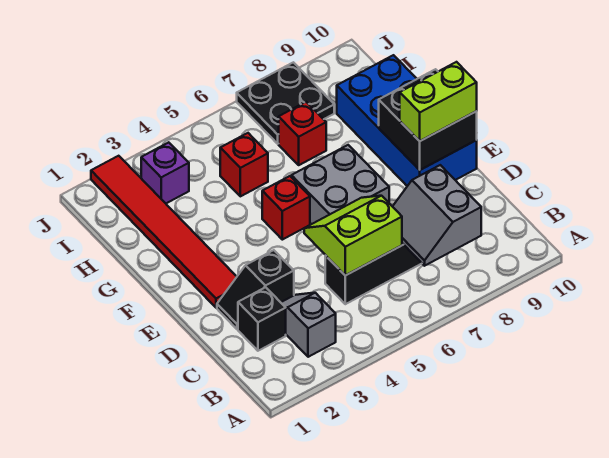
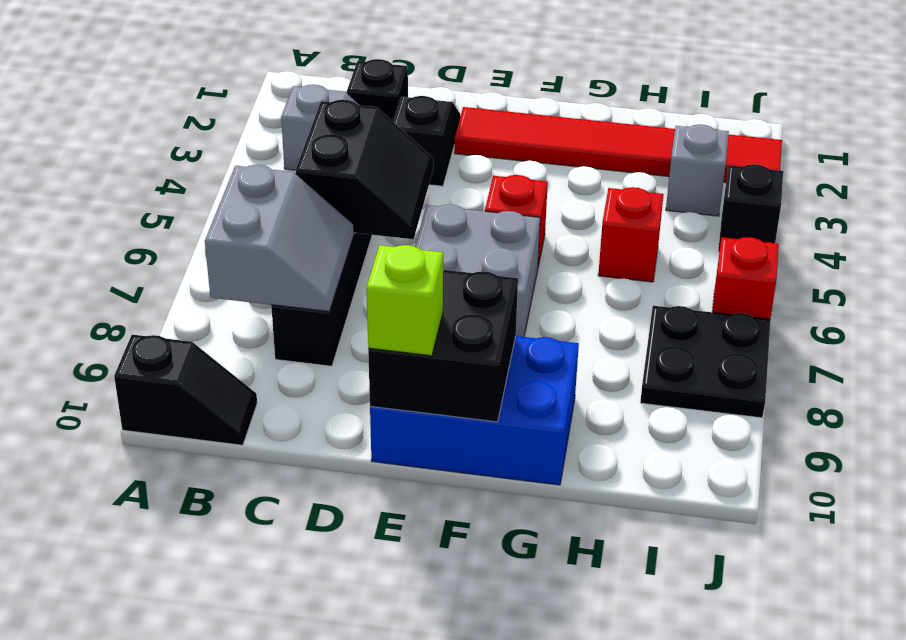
none -> black slope A10:B10 level 1 top A
grey slope B7:C8 level 2 top 8 -> grey slope B7:C8 level 2 top B
lime slope C5:D6 level 2 top C -> black slope C5:D6 level 2 top C
blue brick E9:H10 level 1 -> blue brick E9:G10 level 1
lime brick E9:E10 level 3 -> lime brick E10 level 3
red brick H7 level 1 -> red brick J6 level 1
purple brick I3 level 1 -> grey brick I3 level 1
none -> black brick J4 level 1

